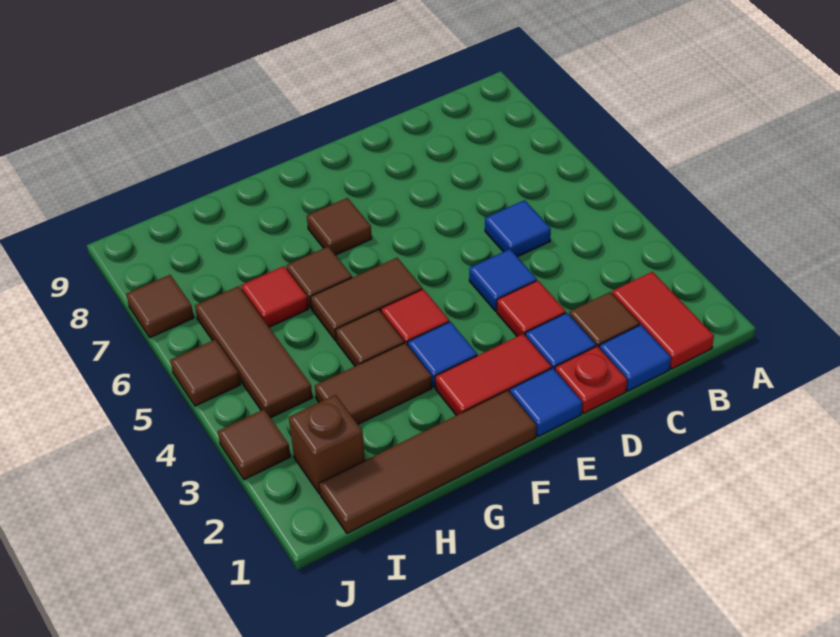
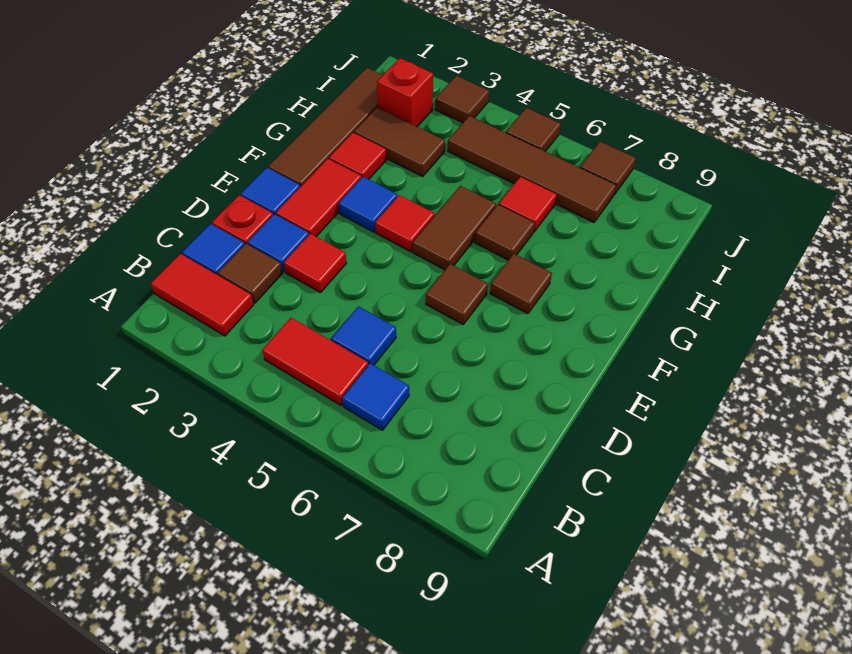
none -> red tile B4:B5 level 1
blue tile D4 level 1 -> blue tile B6 level 1
none -> red tile G2 level 1
brown tile G3:H3 level 1 -> brown tile H2:H3 level 1
brown tile G4 level 1 -> brown tile E6 level 1
brown brick I2 level 1 -> red brick I2 level 1
brown tile I4:I6 level 1 -> brown tile I4:I7 level 1

